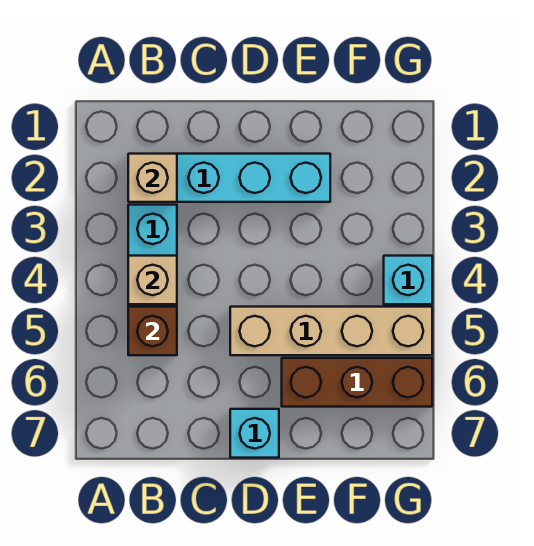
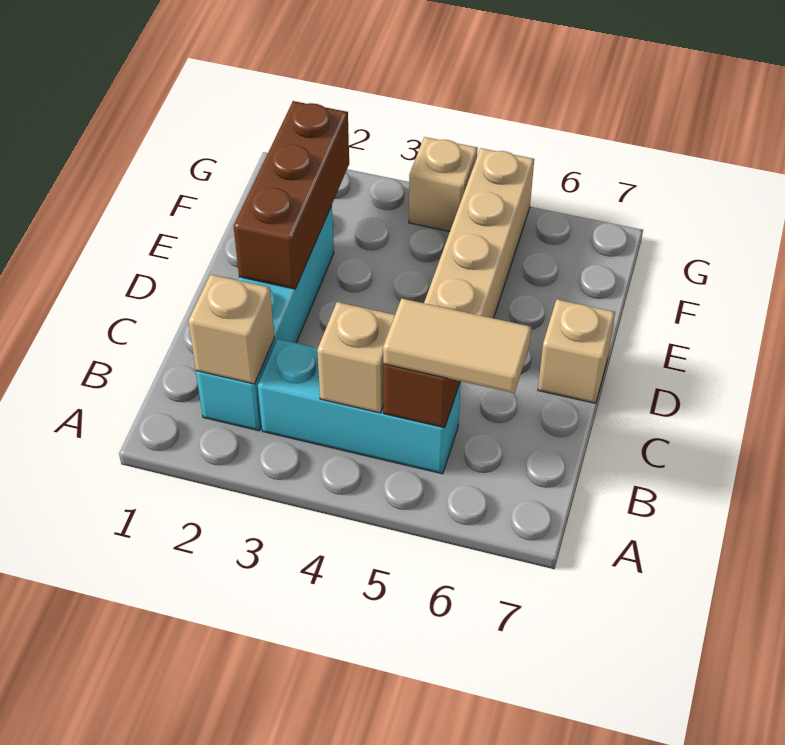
none -> tan tile B5:B6 level 3
cyan brick D7 level 1 -> tan brick D7 level 1
brown brick E6:G6 level 1 -> brown brick D2:F2 level 2
cyan brick G4 level 1 -> tan brick G4 level 1

